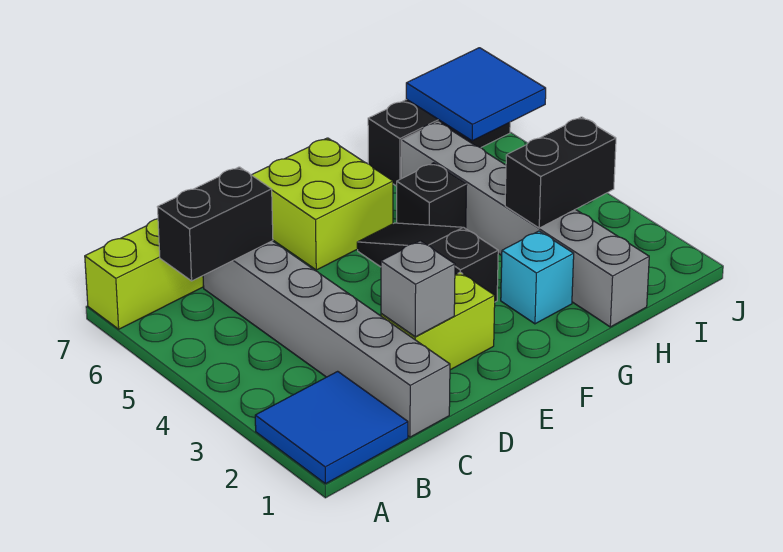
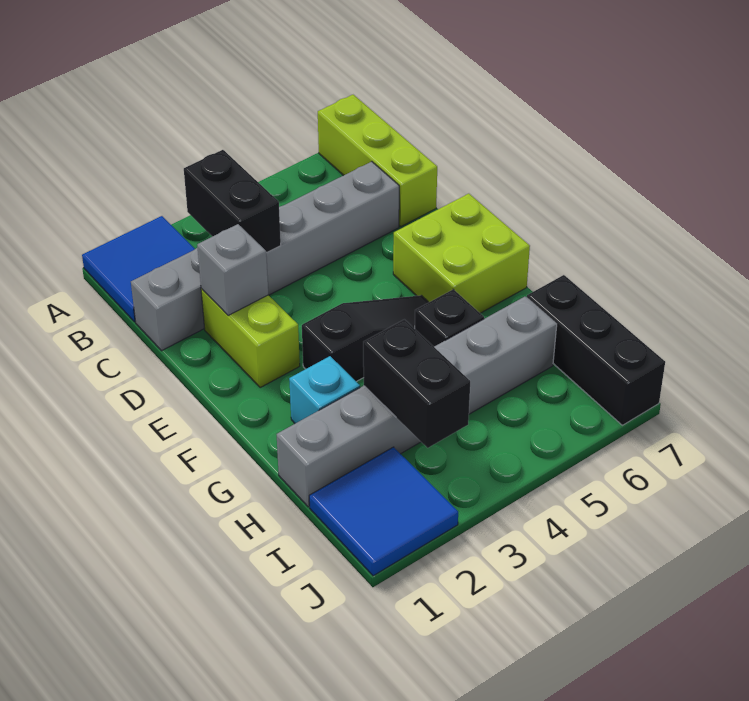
black brick B6:C6 level 2 -> black brick B3:C3 level 2
blue tile I6:J7 level 2 -> blue tile I1:J2 level 1

